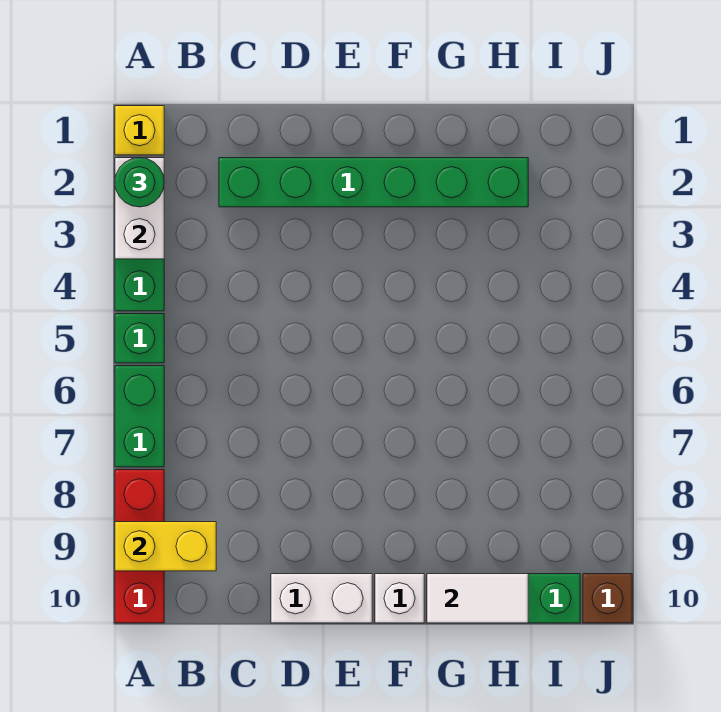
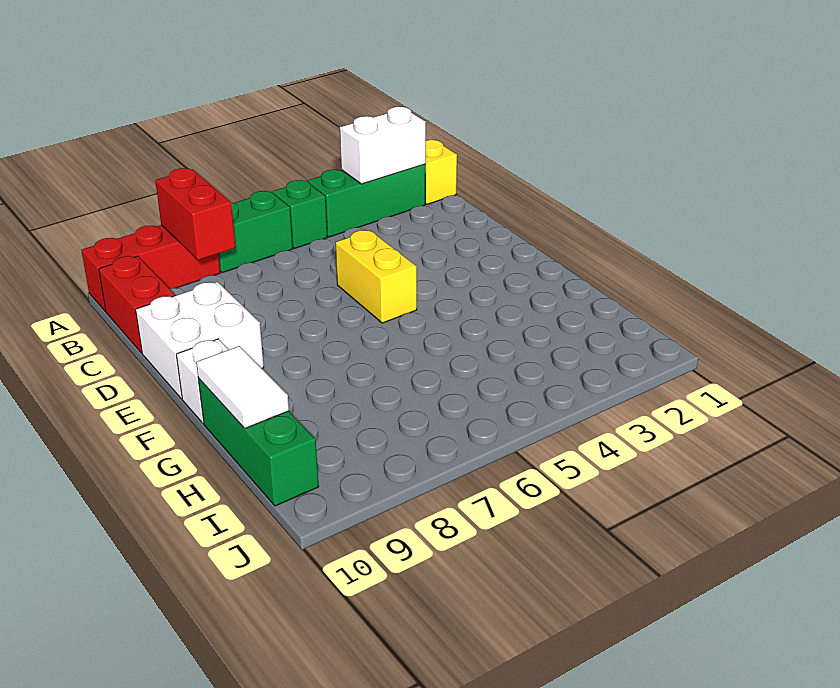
green round brick A2 level 3 -> none
none -> red brick A8:B8 level 2
yellow brick A9:B9 level 2 -> yellow brick D5:E5 level 1
none -> red brick B10:C10 level 1
green brick C2:H2 level 1 -> none
white brick D10:E10 level 1 -> white brick D9:E10 level 1
brown brick J10 level 1 -> none

